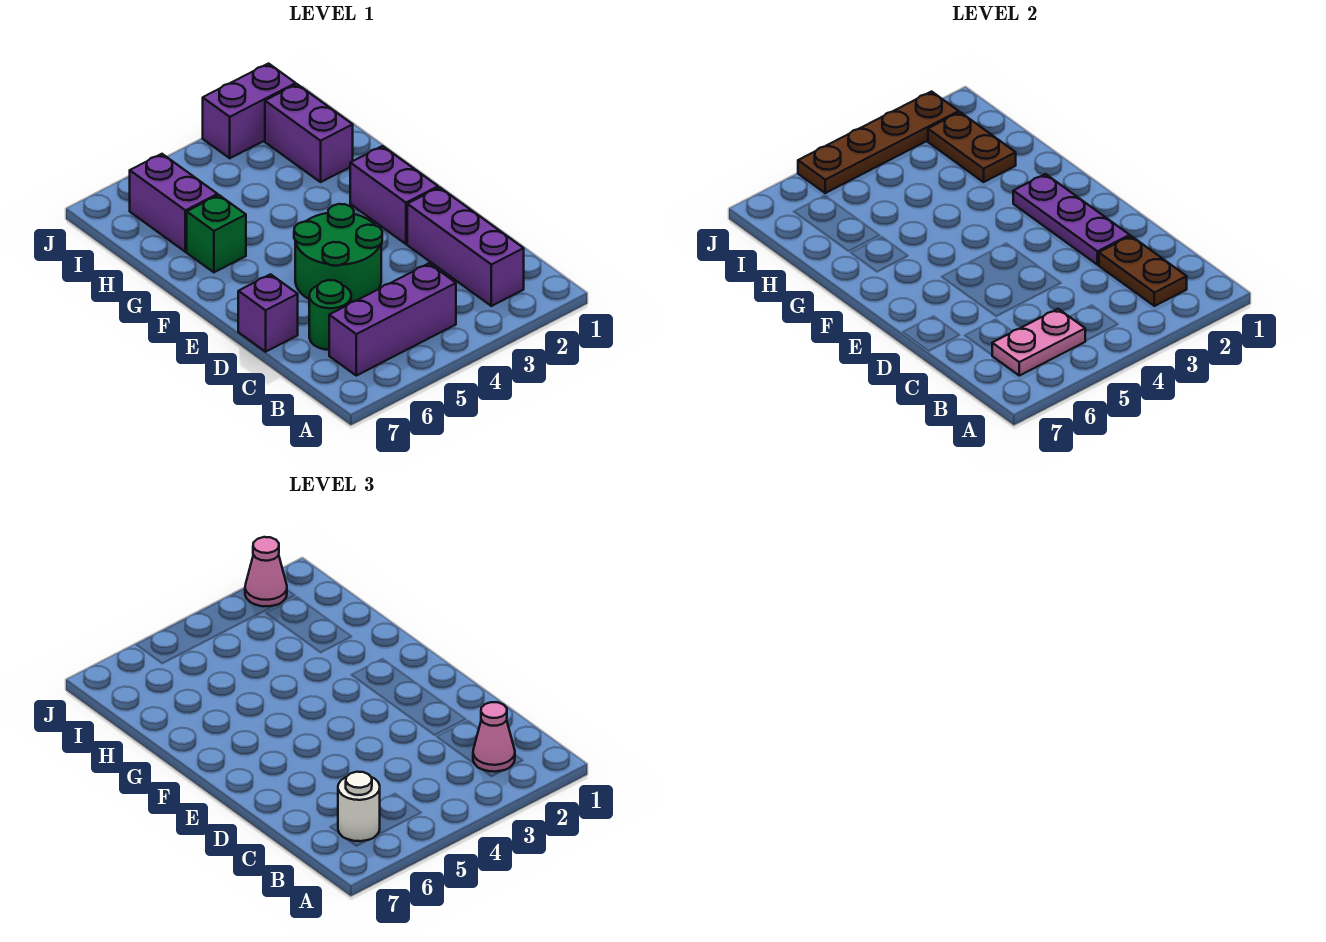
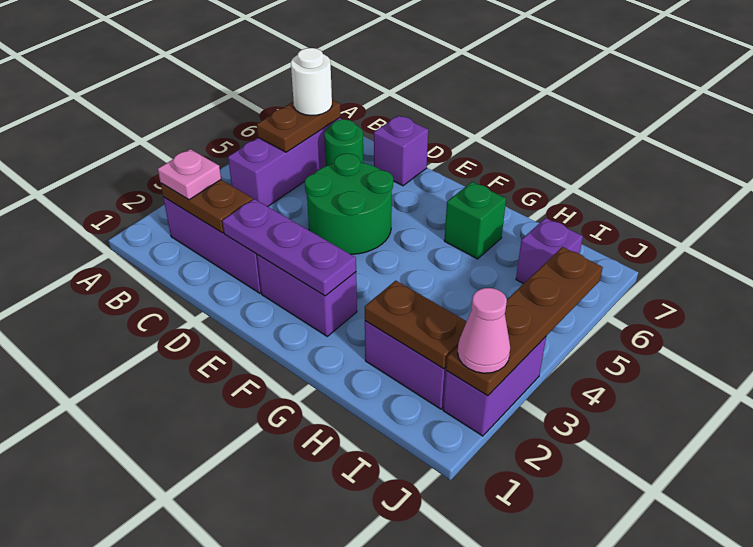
pink cone B2 level 3 -> pink plate B2 level 3
pink plate B5:B6 level 2 -> brown plate B5:B6 level 2
purple brick H6:I6 level 1 -> purple brick I6 level 1

